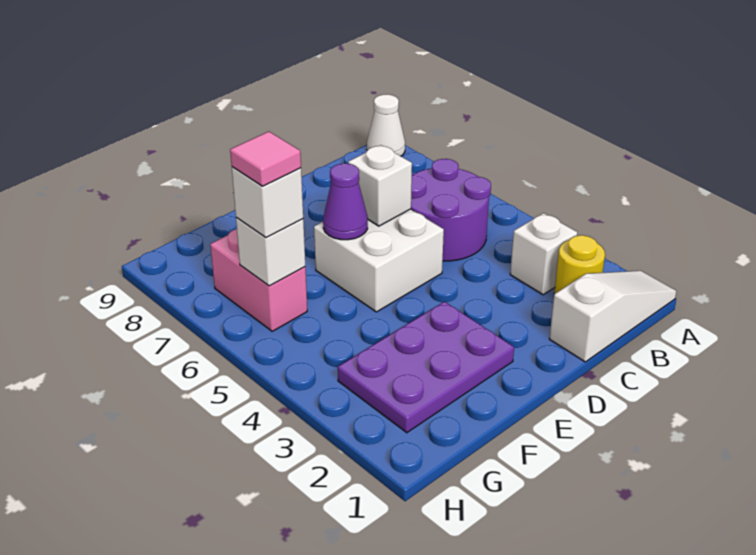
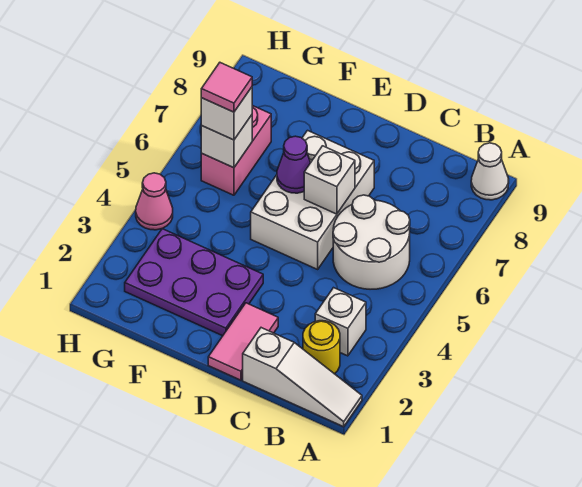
purple round brick B5:C6 level 1 -> white round brick B5:C6 level 1
none -> pink tile D1:D2 level 1
white brick D5:E6 level 1 -> white brick D5:E7 level 1
none -> pink cone H4 level 1

